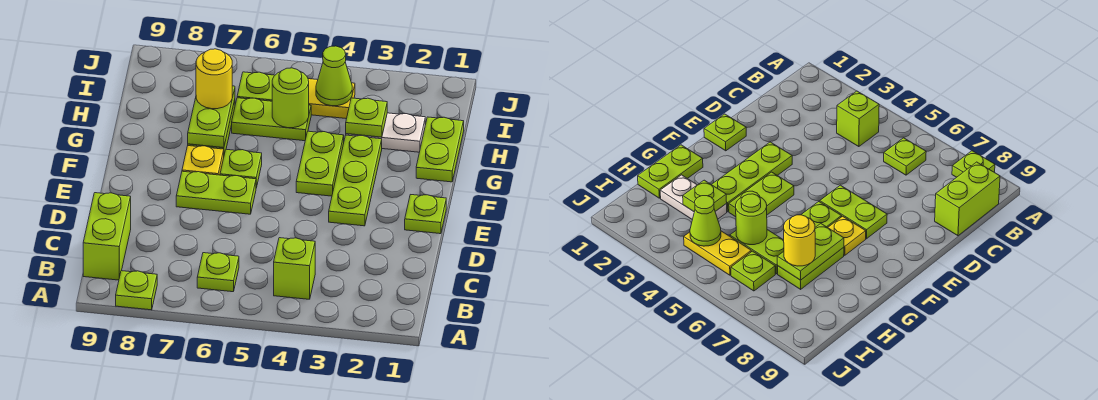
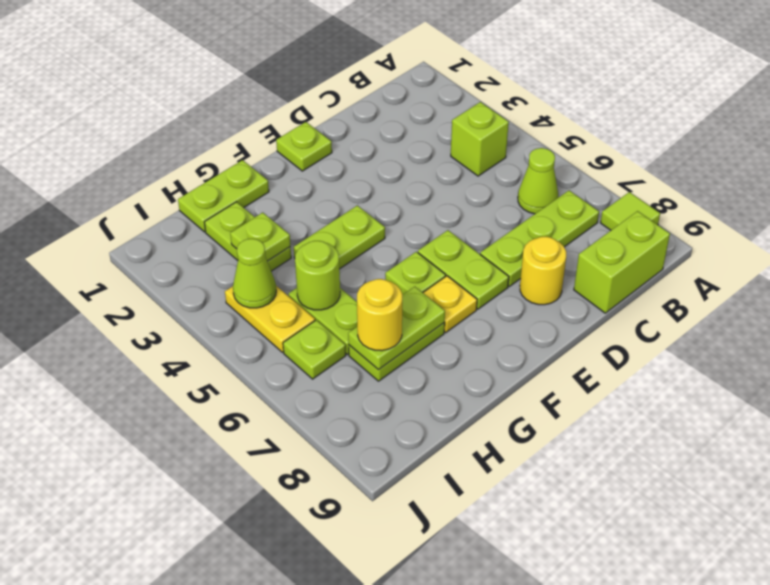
lime plate A8 level 1 -> lime tile A8 level 1
lime plate B6 level 1 -> lime cone B6 level 1
none -> yellow round brick D8 level 1
lime plate E3:G3 level 1 -> lime plate B7:D7 level 1
white plate H2:H3 level 1 -> lime plate H2:H3 level 1

